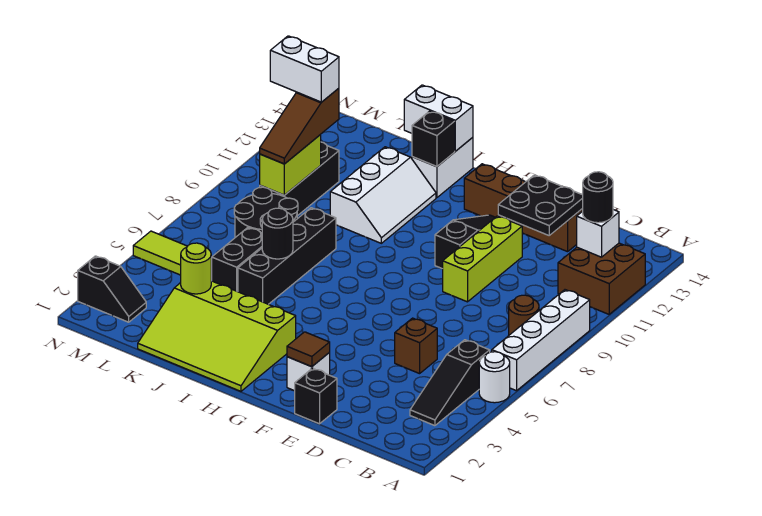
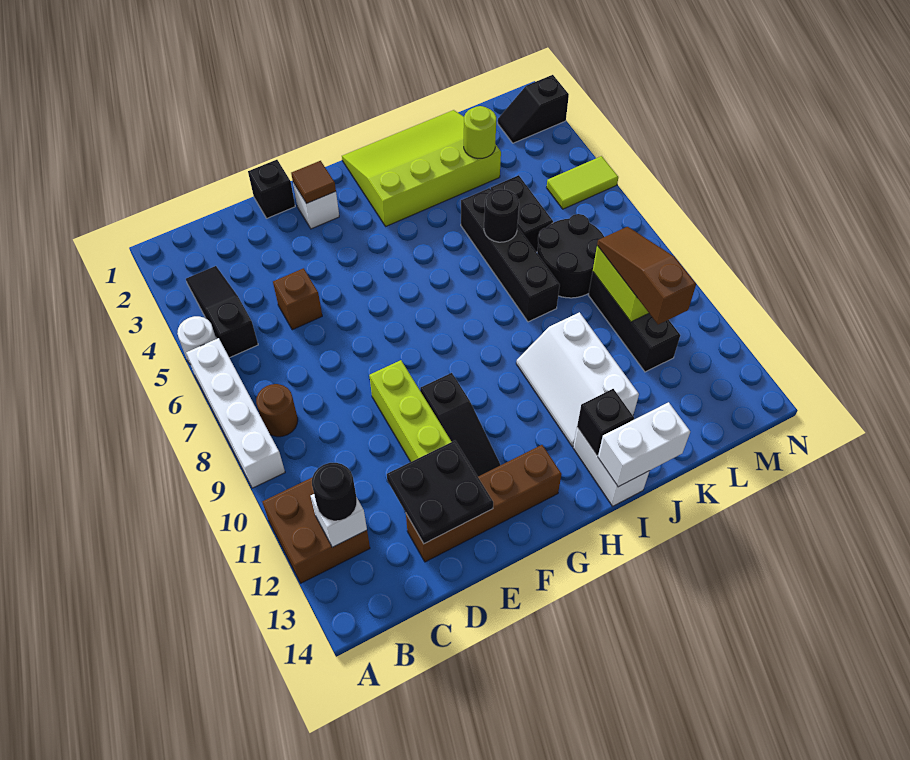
white brick L11:M11 level 4 -> none

